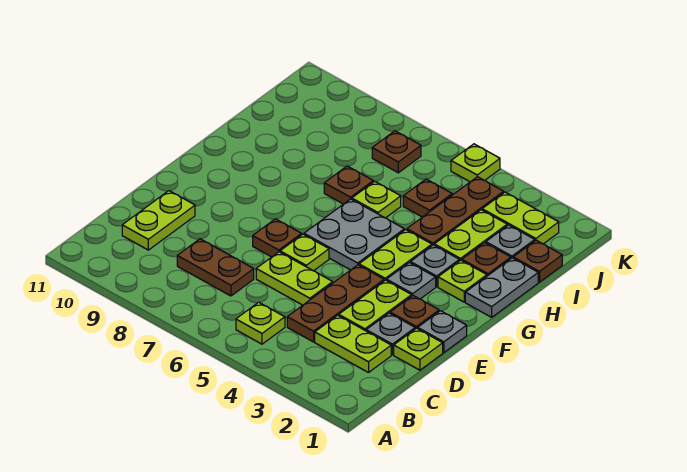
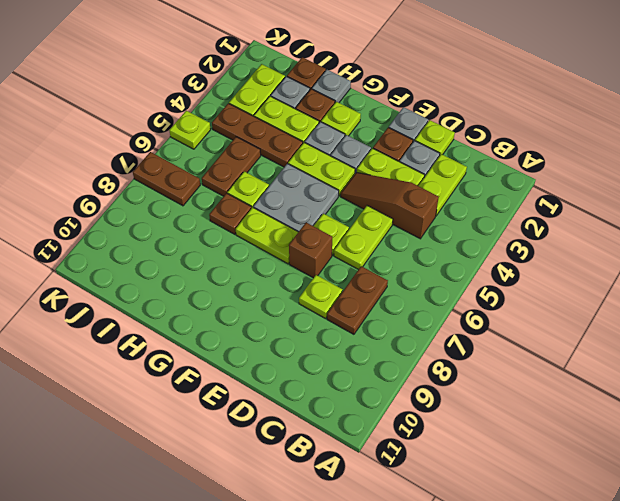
lime plate B5 level 1 -> lime plate D8 level 1
brown plate C4:E4 level 1 -> brown slope C4:E4 level 1 top C
lime plate C10:D10 level 1 -> lime plate F7:G7 level 1
brown plate E7 level 1 -> brown brick E7 level 1
grey plate G1:H1 level 1 -> grey plate H1 level 1
brown plate I5 level 1 -> brown plate I5:I6 level 1
brown plate J7 level 1 -> brown plate J7:K7 level 1

